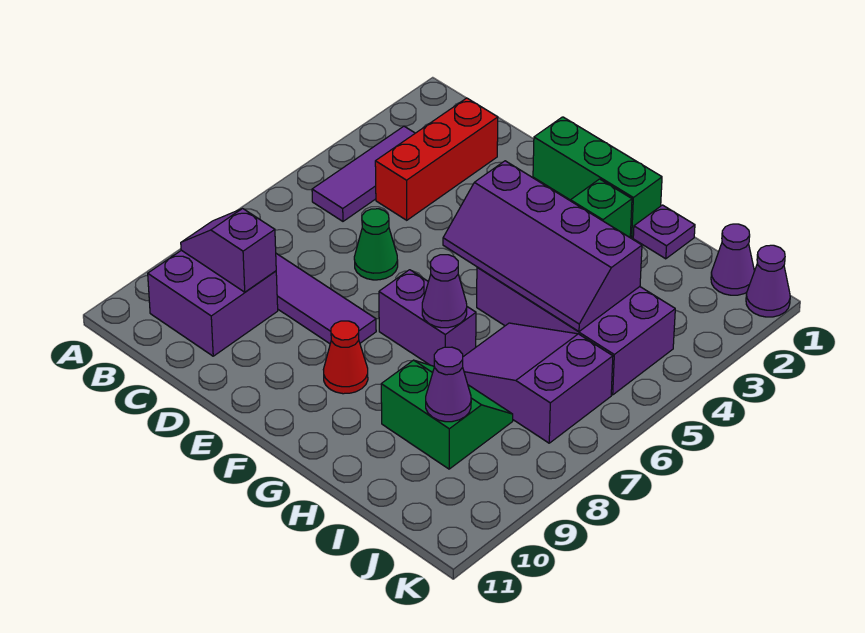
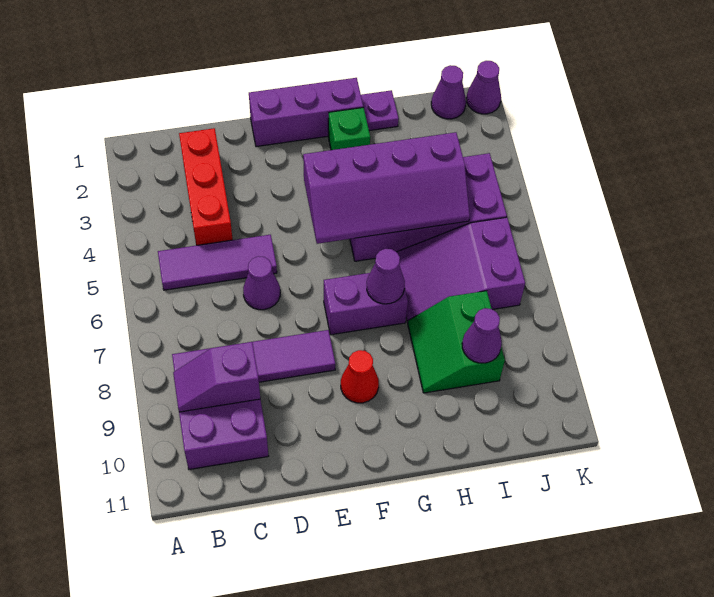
purple tile B3:B5 level 1 -> purple tile B5:D5 level 1
green cone D6 level 1 -> purple cone D6 level 1
green brick E1:G1 level 1 -> purple brick E1:G1 level 1
green slope H8:I9 level 1 top 9 -> green slope H8:I9 level 1 top I

